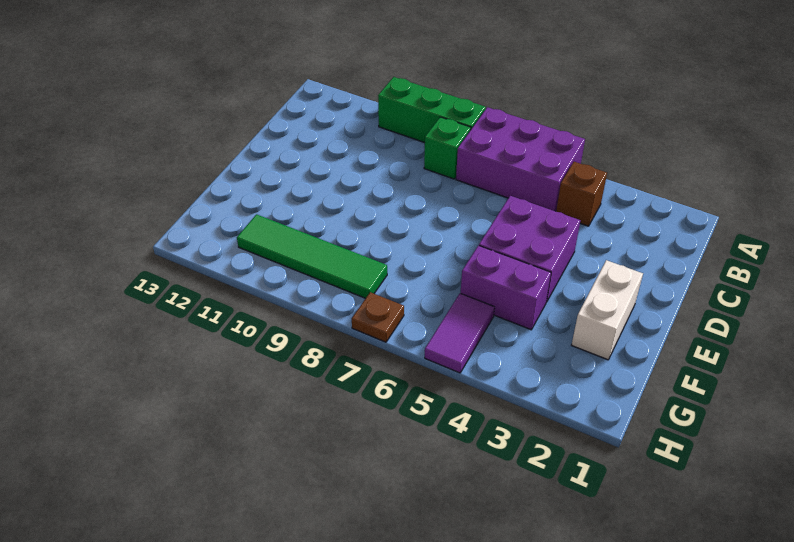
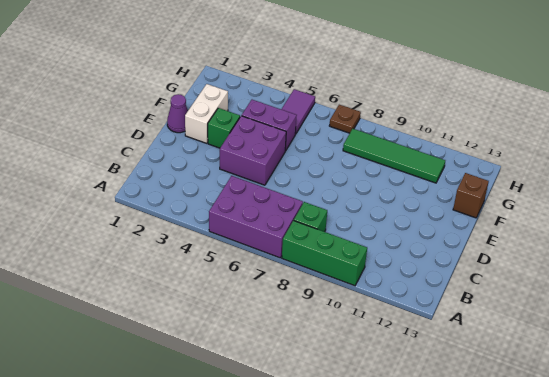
brown brick B4 level 1 -> brown brick F13 level 1
none -> purple cone E1 level 1
none -> green brick E3 level 1

